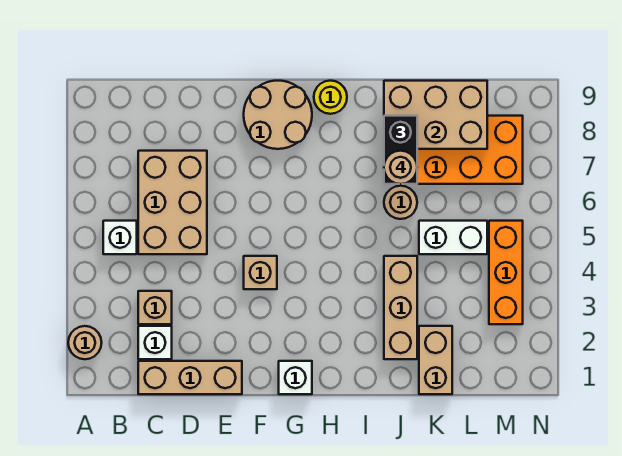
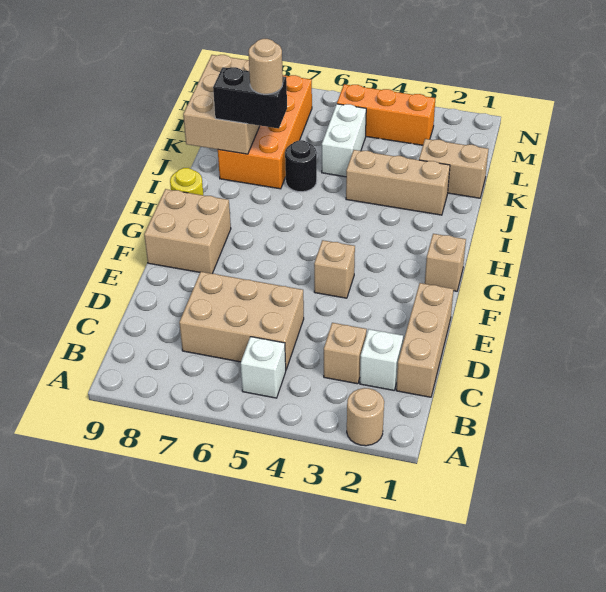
tan round brick F8:G9 level 1 -> tan brick F8:G9 level 1
white brick G1 level 1 -> tan brick G1 level 1
tan round brick J6 level 1 -> black round brick J6 level 1

